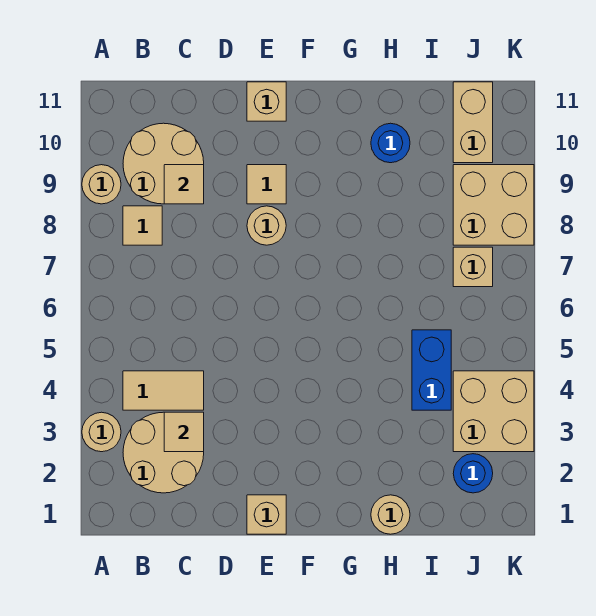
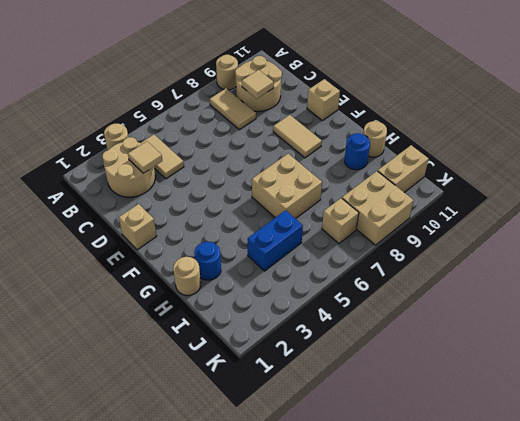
tan tile B8 level 1 -> tan tile B8:C8 level 1
tan round brick E8 level 1 -> tan round brick H11 level 1
tan tile E9 level 1 -> tan tile E9:F9 level 1
blue round brick J2 level 1 -> blue round brick H2 level 1
tan brick J3:K4 level 1 -> tan brick G6:H7 level 1

